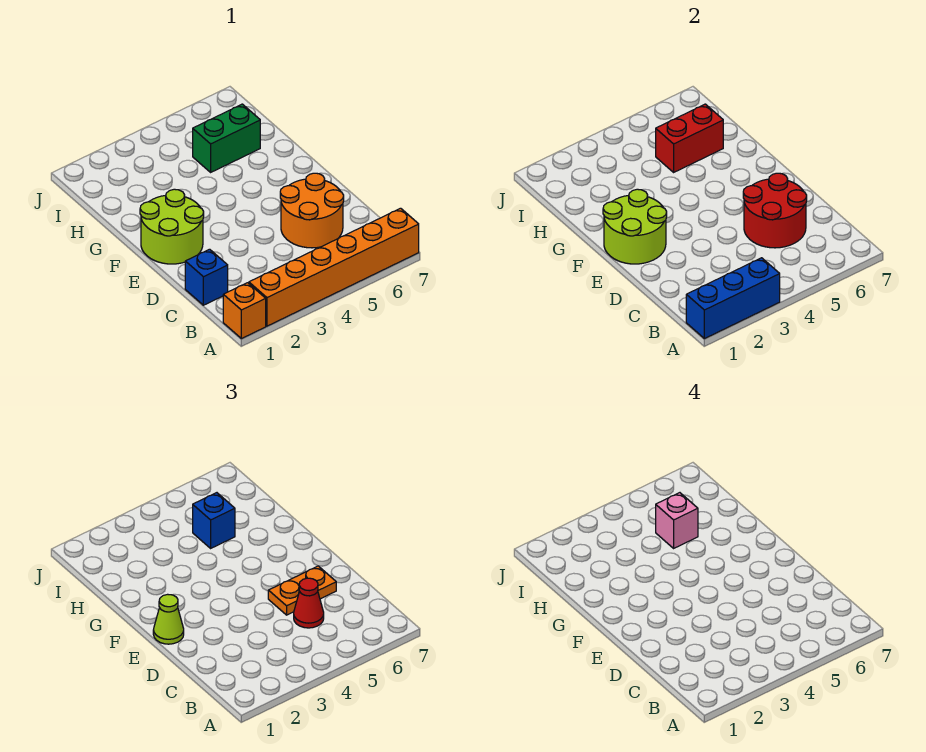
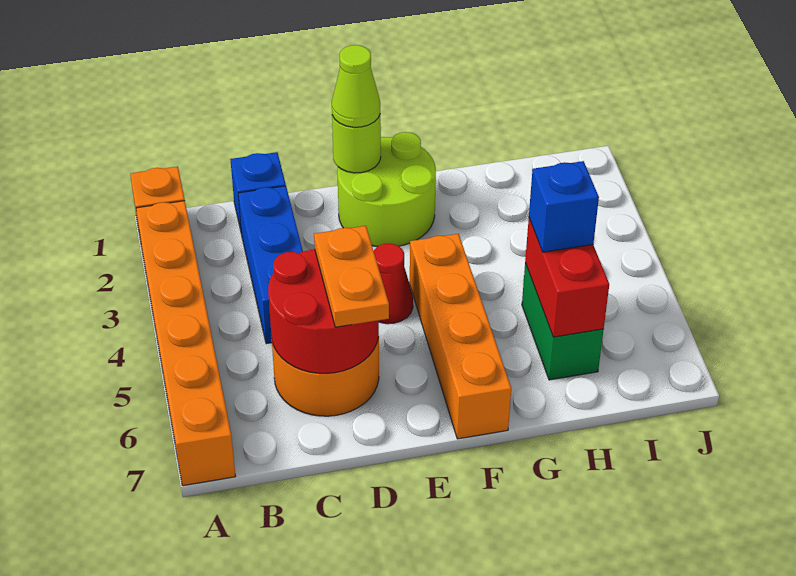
blue brick A1:A3 level 2 -> blue brick C2:C4 level 1
red cone C5 level 3 -> red cone E4 level 1
lime round brick E1:F2 level 2 -> lime round brick E1 level 2
none -> orange brick F4:F7 level 1
pink brick H5 level 4 -> none

